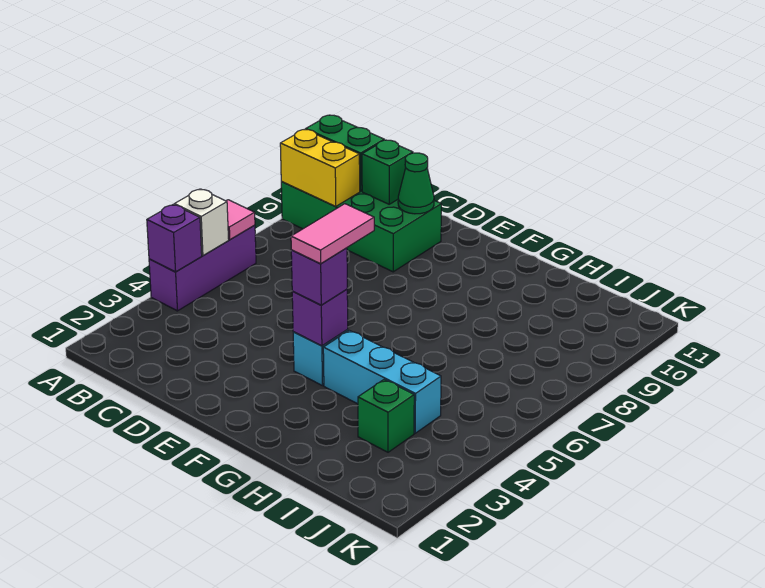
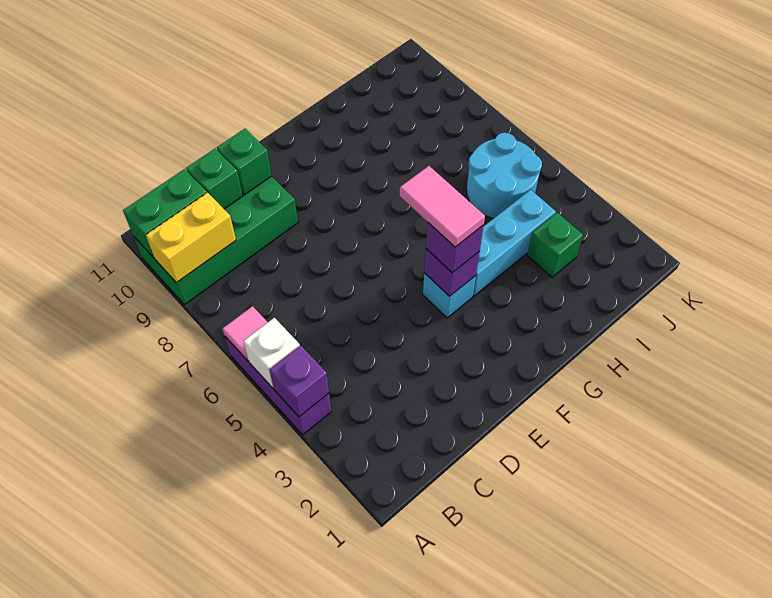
green cone D10 level 2 -> green brick D10 level 2
none -> cyan round brick I5:J6 level 1

